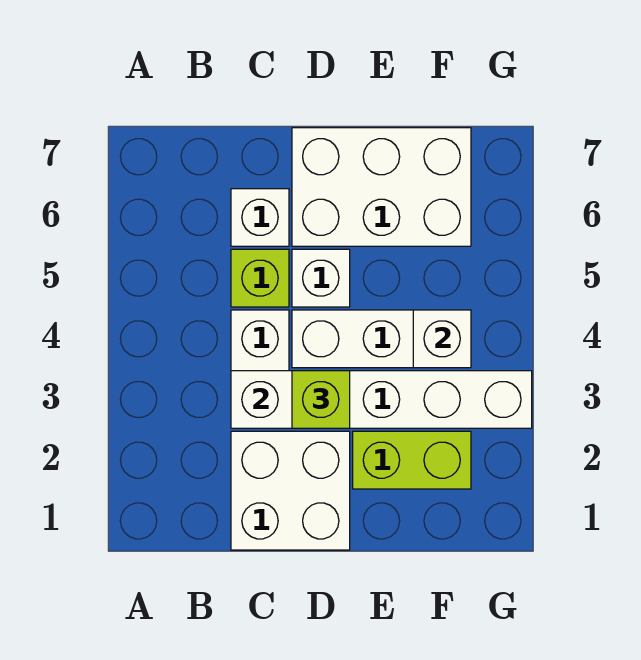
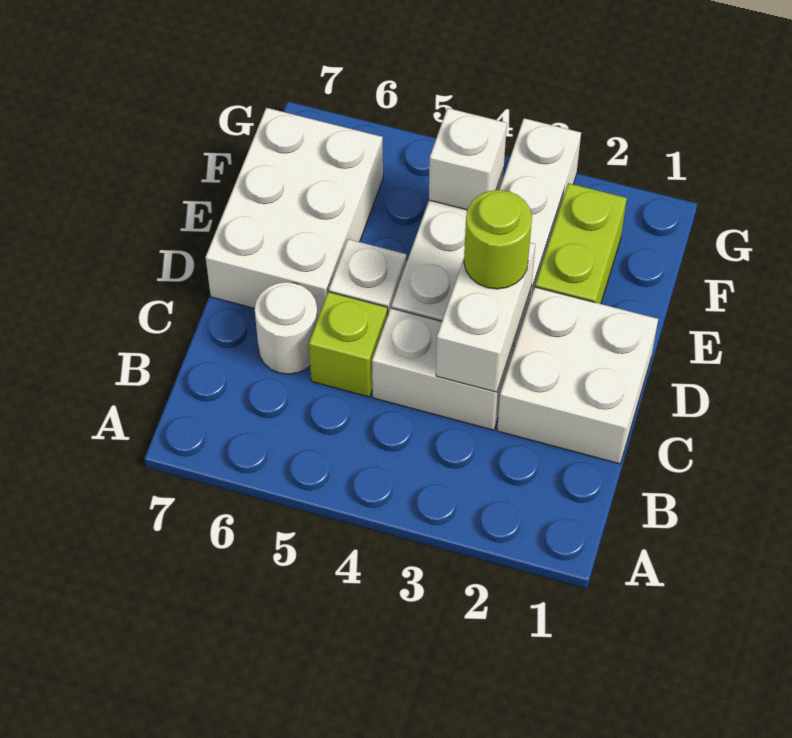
white brick C6 level 1 -> white round brick C6 level 1
lime brick D3 level 3 -> lime round brick D3 level 3

